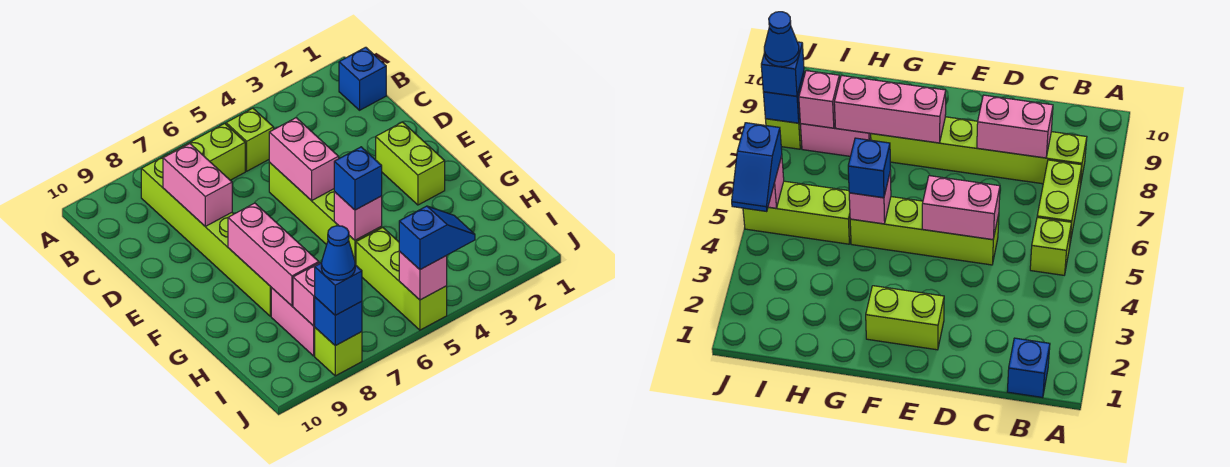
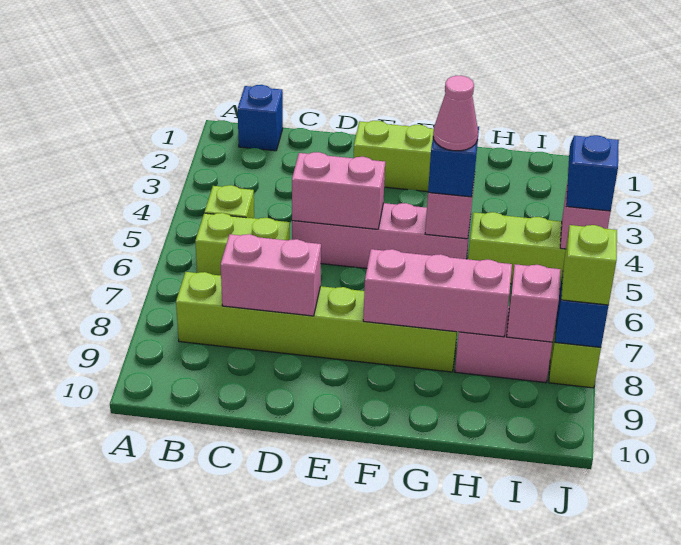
lime brick B6:B7 level 1 -> lime brick B6:C6 level 1
lime brick D5:G5 level 1 -> pink brick D5:G5 level 1
none -> pink cone G5 level 4
blue brick J8 level 3 -> lime brick J8 level 3
blue cone J8 level 4 -> none

